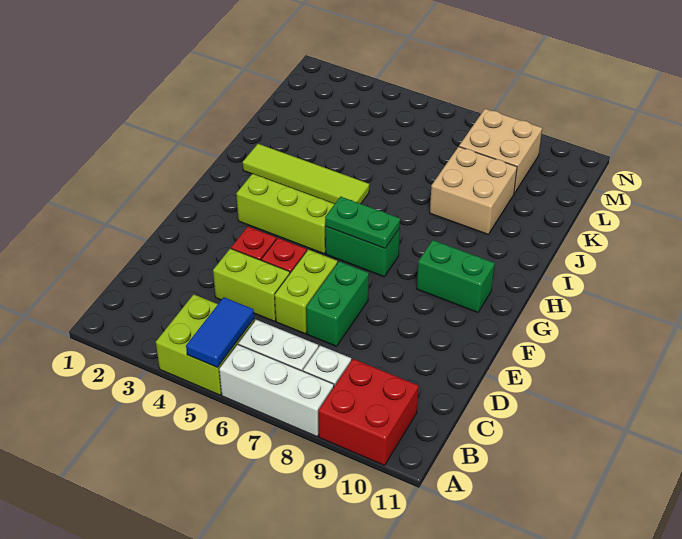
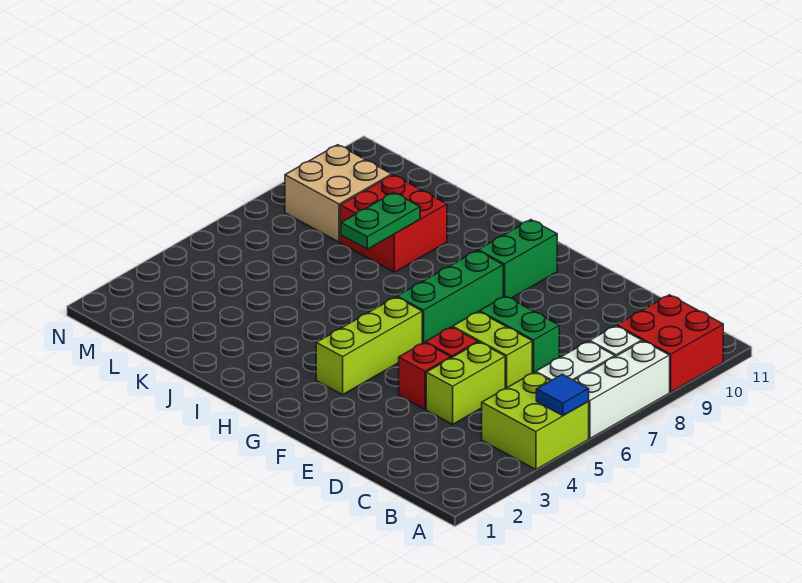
blue tile A5:B5 level 2 -> blue tile A5 level 2
green brick G6:G7 level 1 -> green brick G6:G8 level 1
green plate G6:G7 level 2 -> green plate J7:J8 level 2
lime tile I2:I5 level 1 -> none
tan brick J8:K9 level 1 -> red brick J8:K9 level 1

